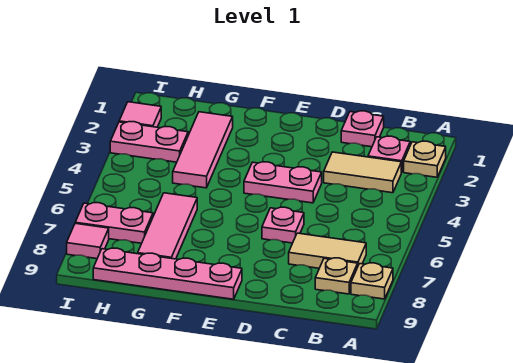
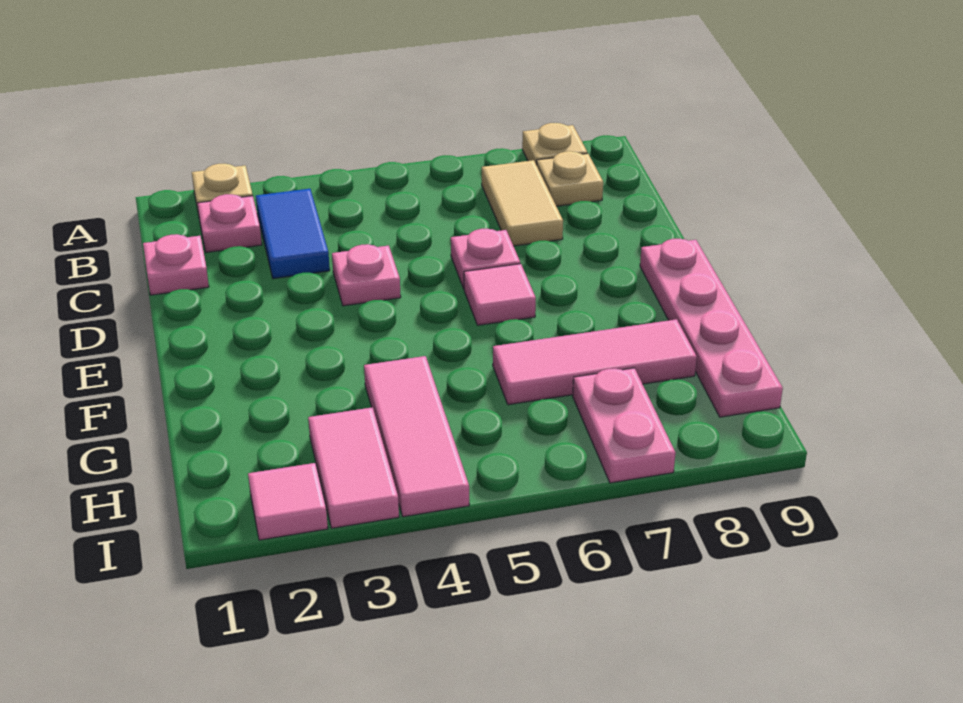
tan tile B3:C3 level 1 -> blue tile B3:C3 level 1
pink plate D4:E4 level 1 -> pink plate D4 level 1
pink tile G2:G4 level 1 -> pink tile G4:I4 level 1
pink plate H3:I3 level 1 -> pink tile H3:I3 level 1
pink tile I8 level 1 -> pink tile E6 level 1

